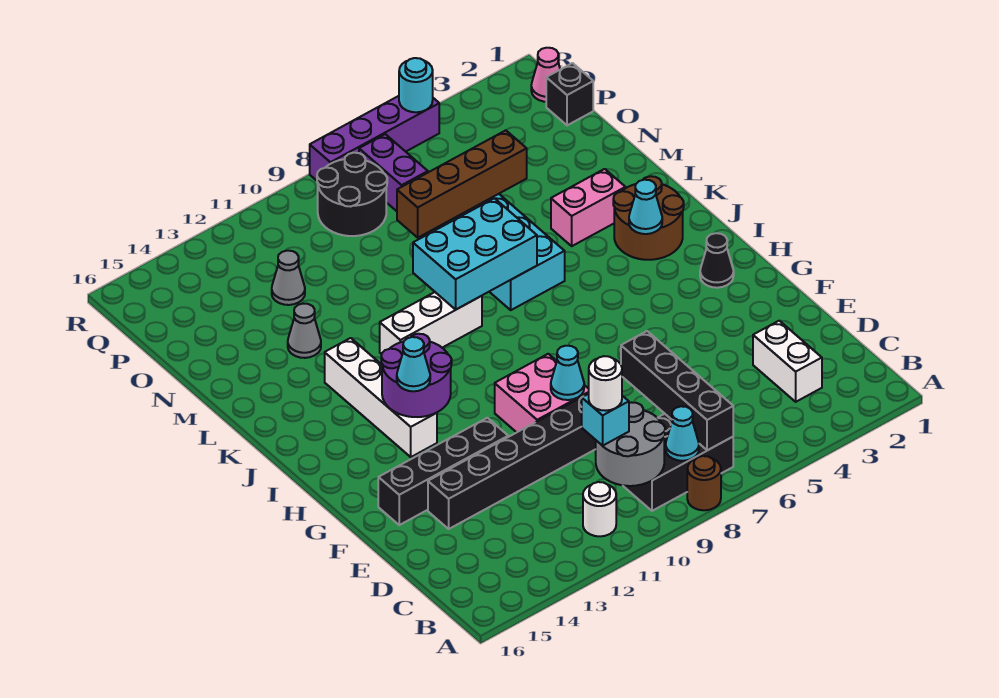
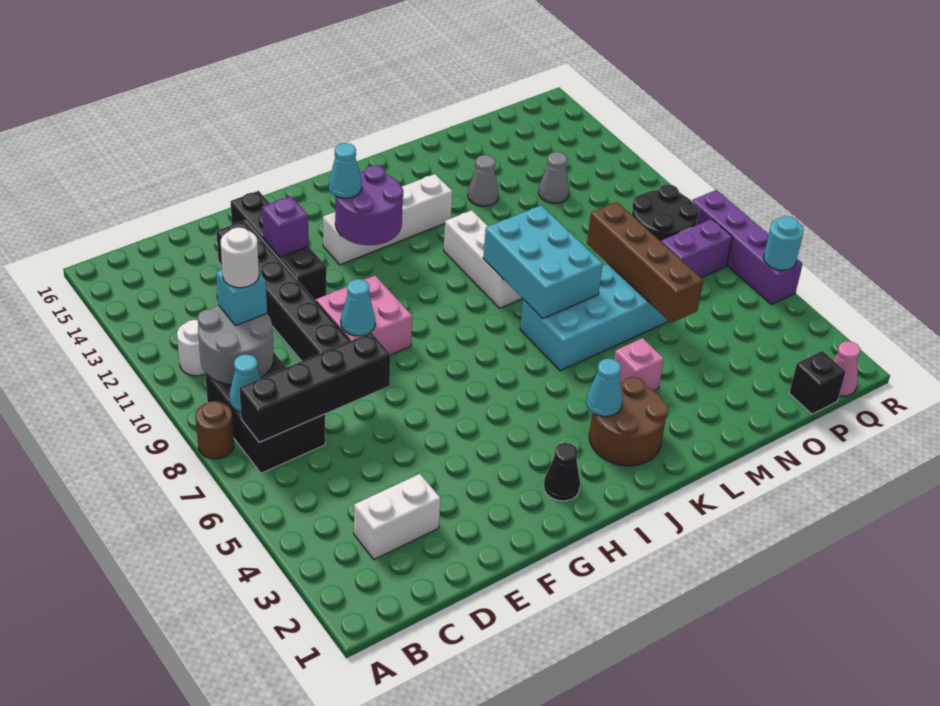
none -> purple brick F13 level 2
pink brick L3:L4 level 1 -> pink brick L4 level 1

